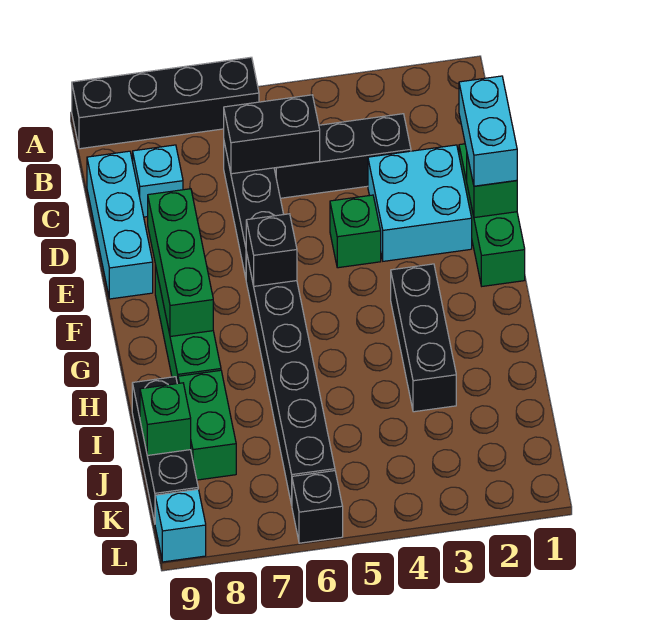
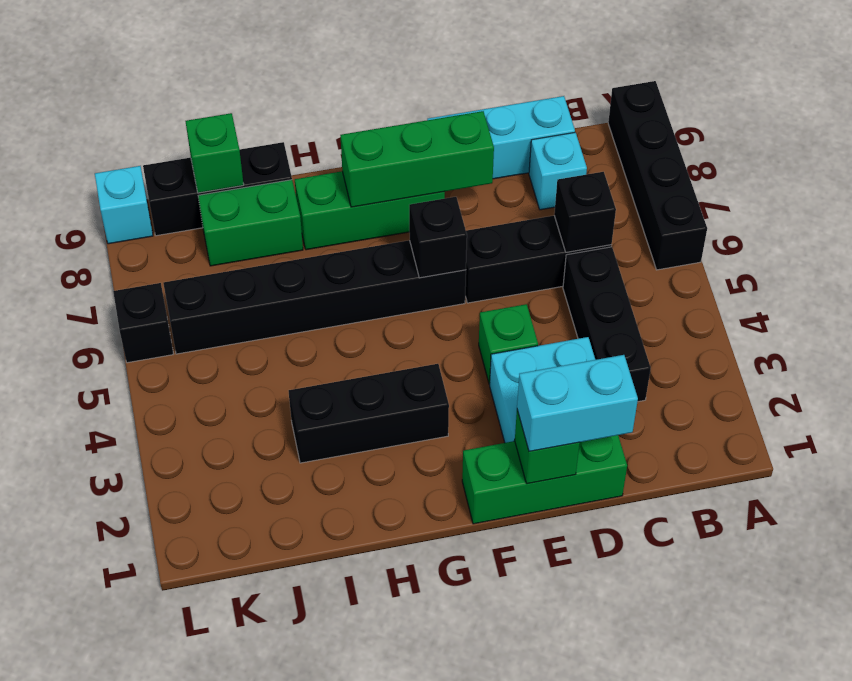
black brick C5:C6 level 2 -> black brick C6 level 2

